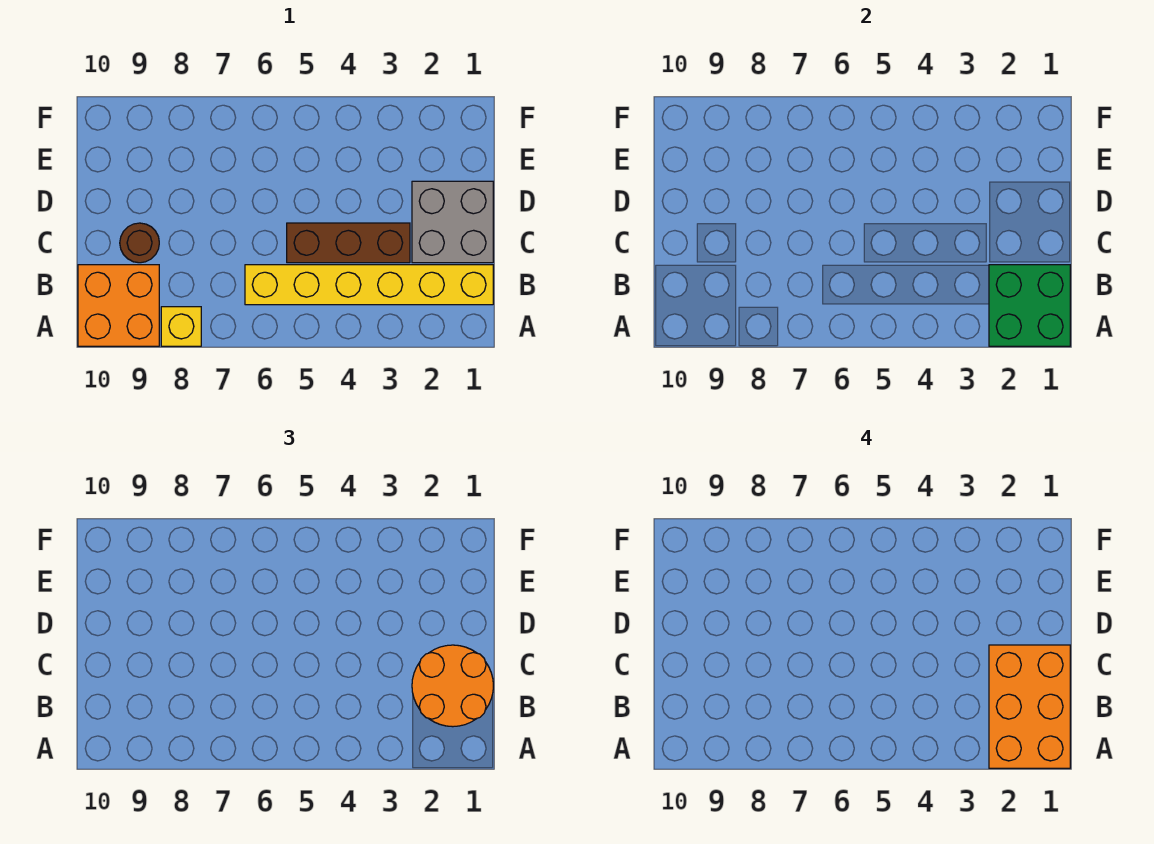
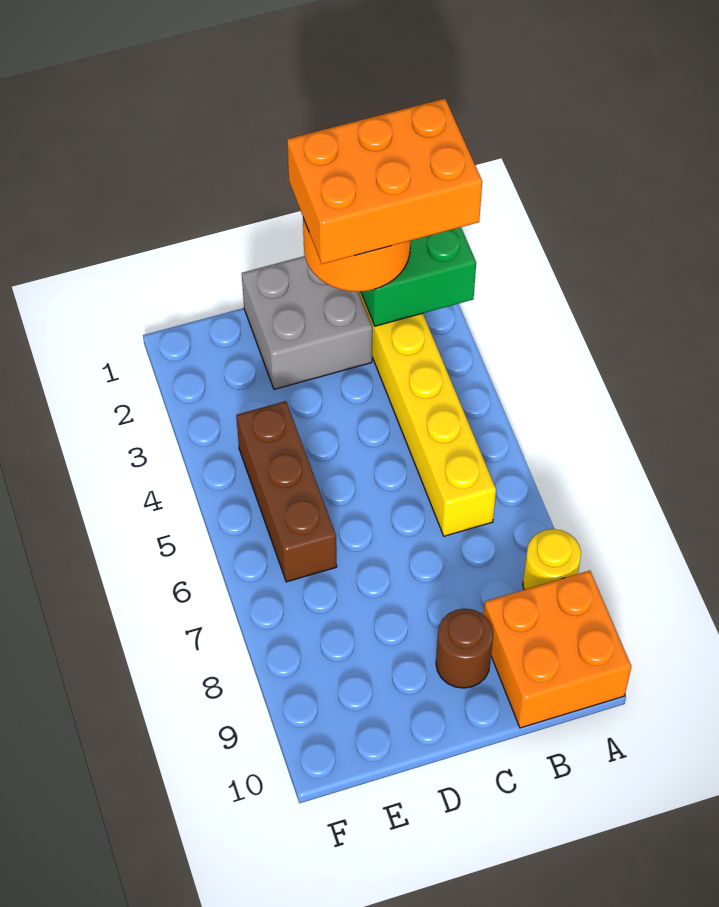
yellow brick A8 level 1 -> yellow round brick A8 level 1
brown brick C3:C5 level 1 -> brown brick E4:E6 level 1

